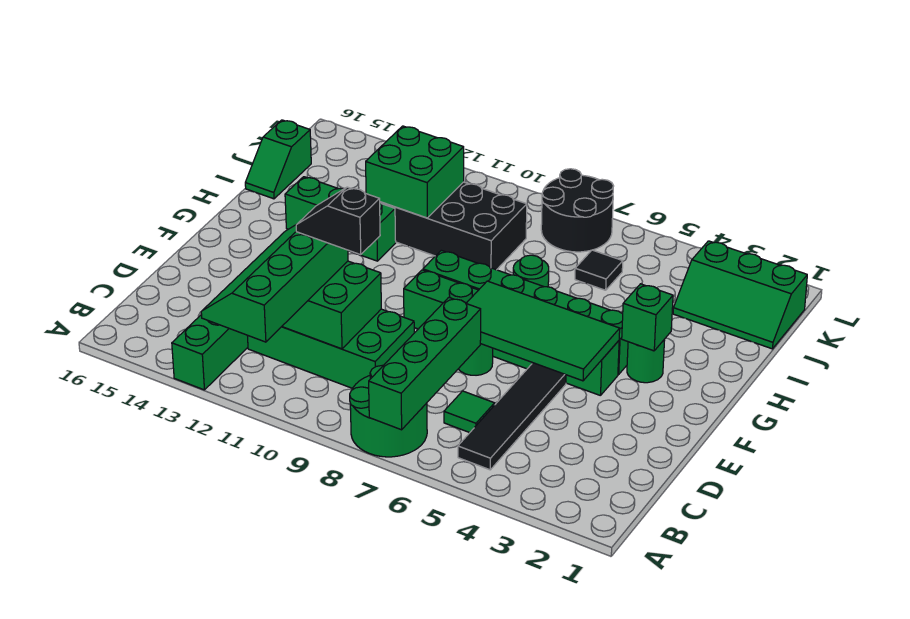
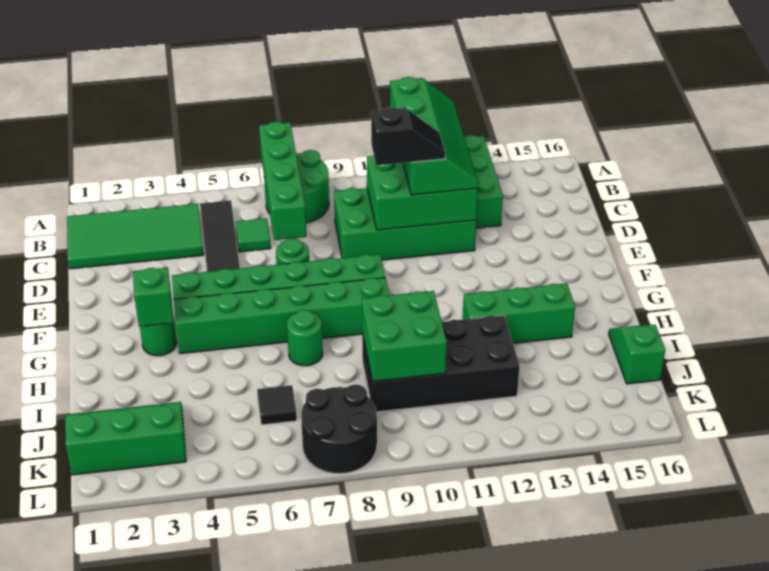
green tile E4:F7 level 2 -> green tile B1:C4 level 1
green brick I11:J12 level 2 -> green brick I9:J10 level 2

